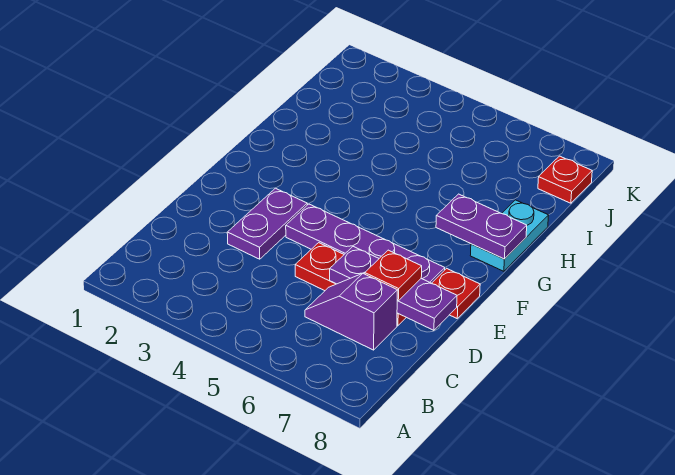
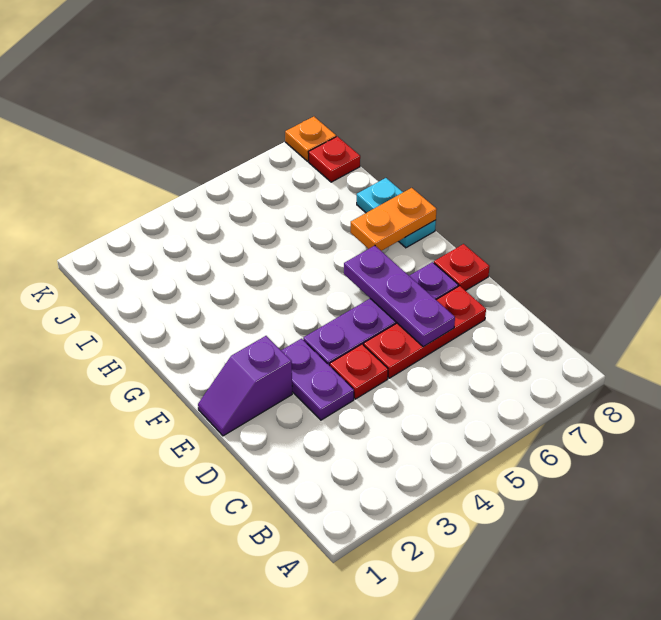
purple slope C6:C7 level 1 top 7 -> purple slope E1:E2 level 1 top 2
purple plate D6:D8 level 2 -> purple plate D6:F6 level 2
red plate D7 level 3 -> red plate D4 level 1
purple plate G7:G8 level 2 -> orange plate G7:G8 level 2
none -> orange plate K8 level 1

